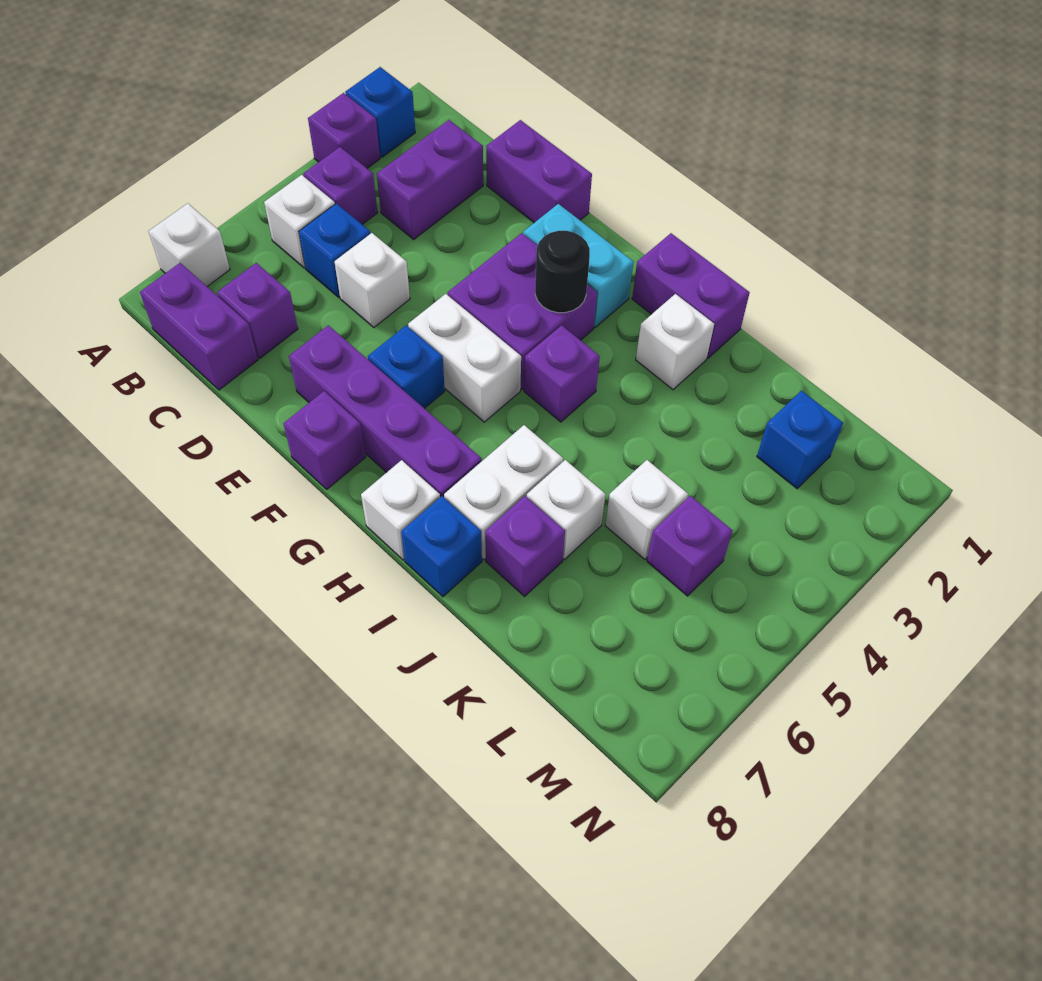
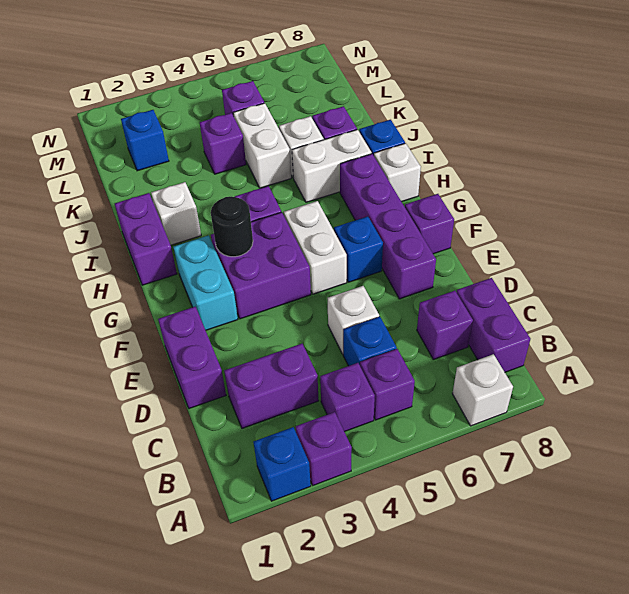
white brick B5 level 1 -> purple brick B5 level 1
none -> purple brick K4 level 1
white brick K5 level 1 -> white brick J5:K5 level 1

